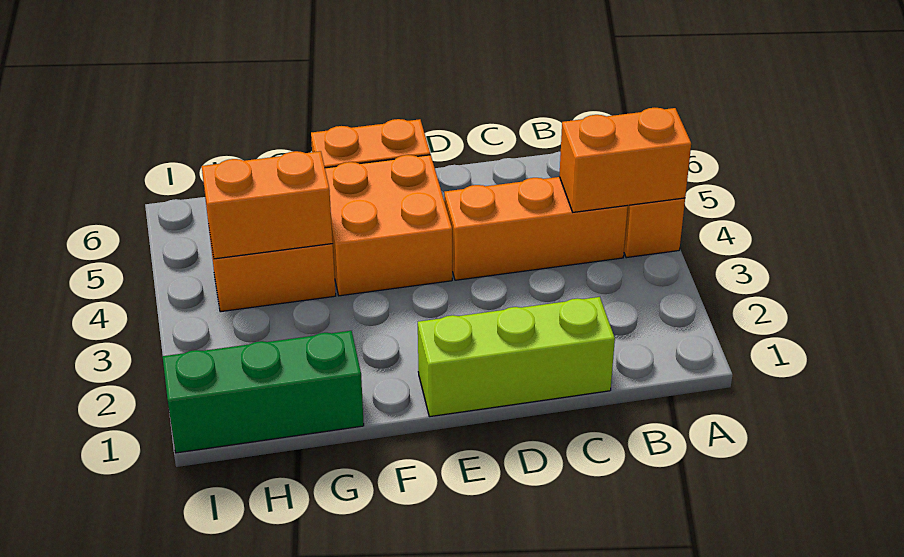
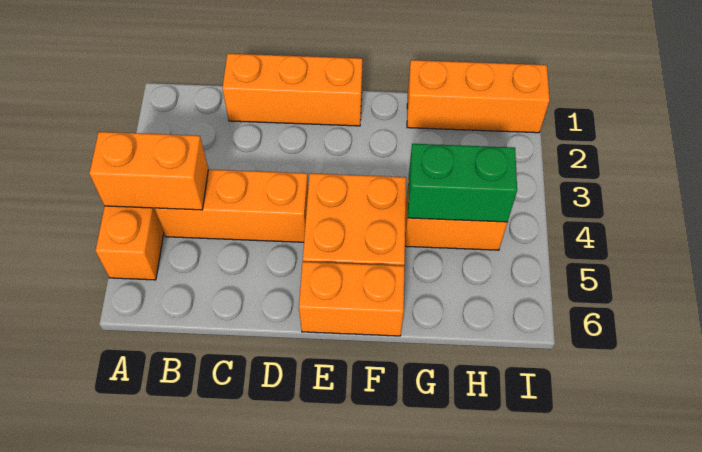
lime brick C1:E1 level 1 -> orange brick C1:E1 level 1
green brick G1:I1 level 1 -> orange brick G1:I1 level 1
orange brick G4:H4 level 2 -> green brick G4:H4 level 2

